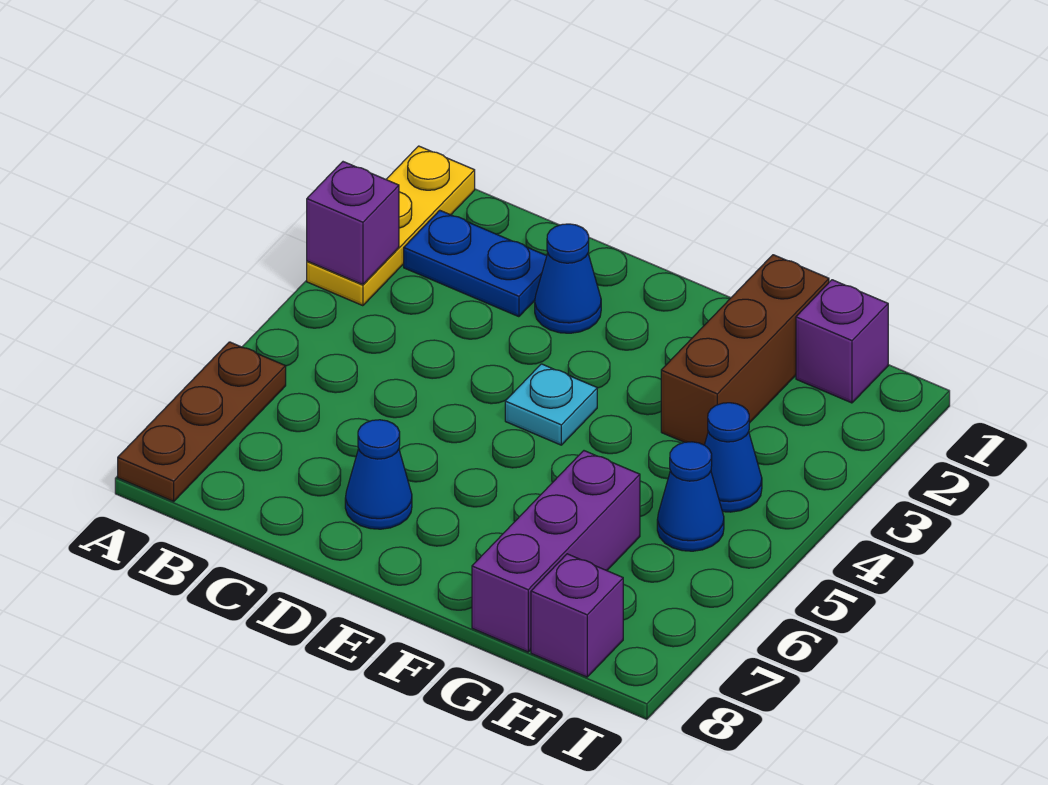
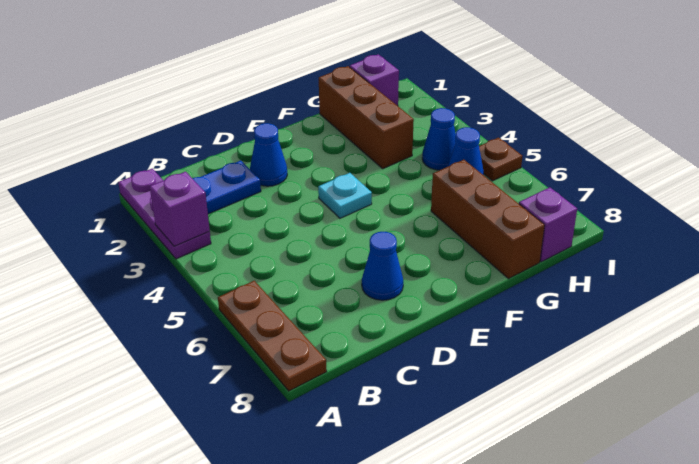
yellow plate A1:A3 level 1 -> purple plate A1:A3 level 1
purple brick G6:G8 level 1 -> brown brick G6:G8 level 1
none -> brown plate I5 level 1

